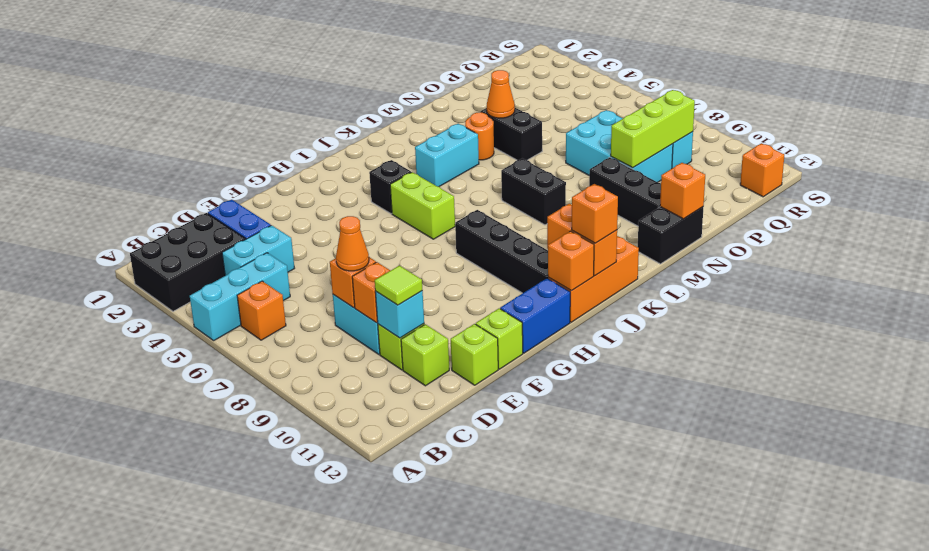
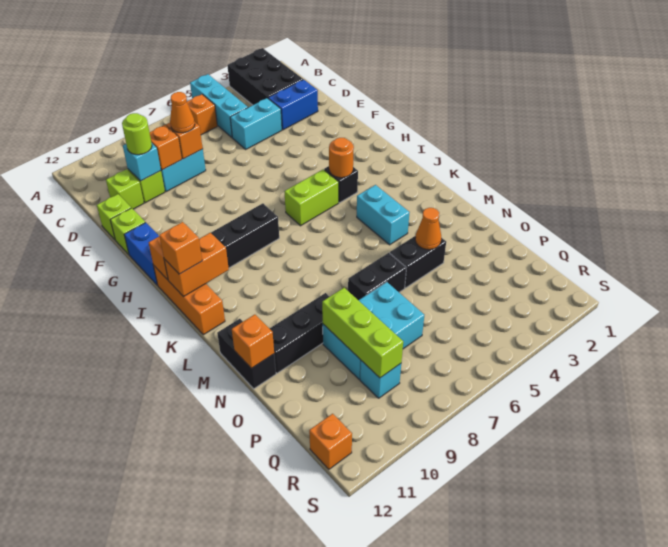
cyan brick C4:D4 level 1 -> cyan brick D4:D5 level 1
lime tile D10 level 3 -> lime round brick D10 level 3
black brick L7:L8 level 1 -> black brick N6:N7 level 1
orange round brick M4 level 1 -> orange round brick I4 level 2

